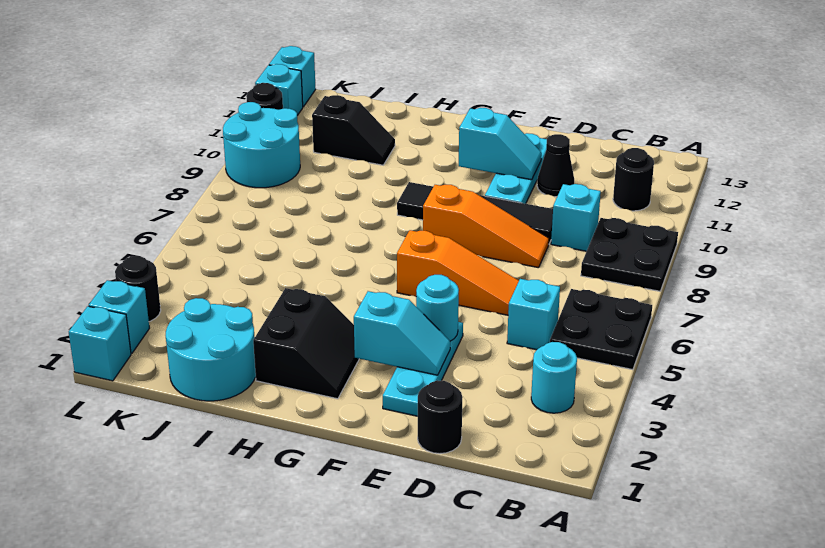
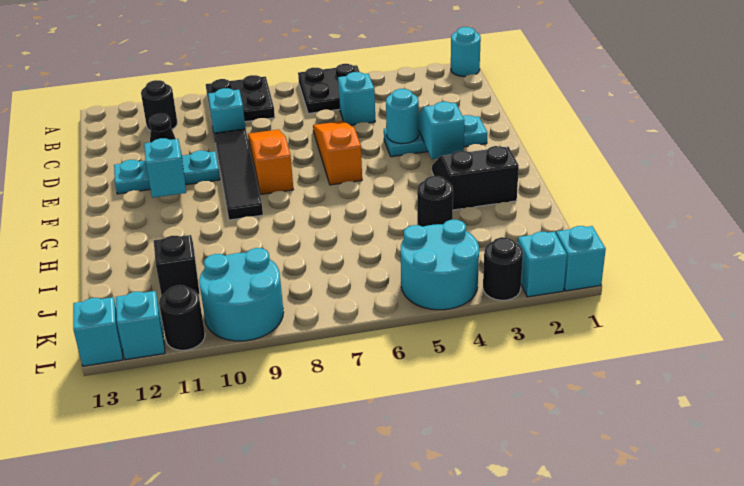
cyan round brick B3 level 1 -> cyan round brick A1 level 1
black round brick D1 level 1 -> black round brick I4 level 1
cyan round brick I1:J2 level 1 -> cyan round brick K4:L5 level 1

